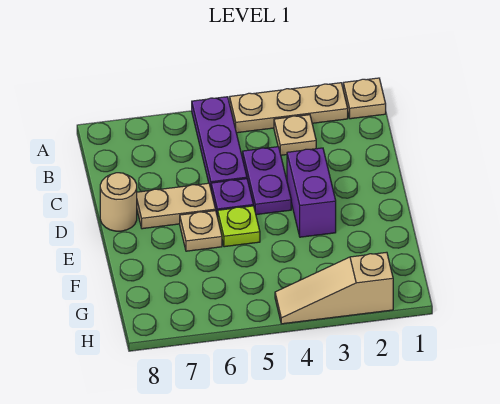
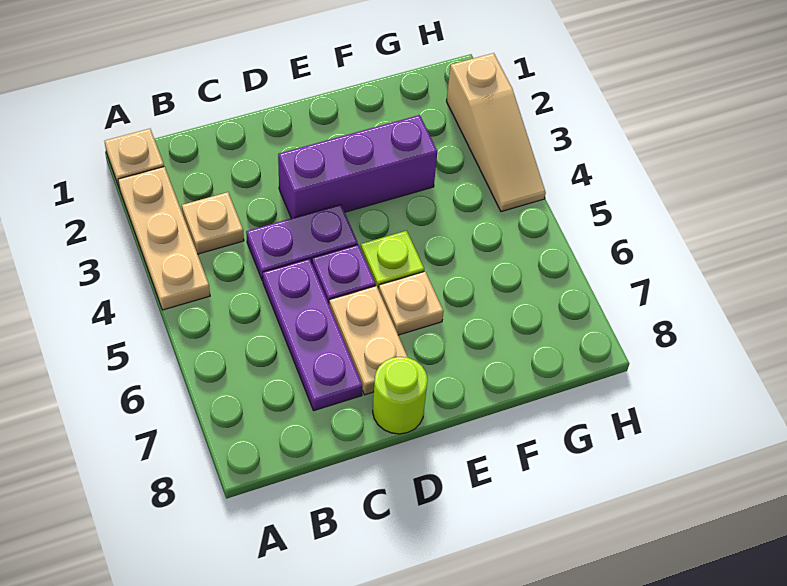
purple plate A5:C5 level 1 -> purple plate C5:C7 level 1
purple brick D3:E3 level 1 -> purple brick D3:F3 level 1
tan round brick D8 level 1 -> lime round brick D8 level 1

